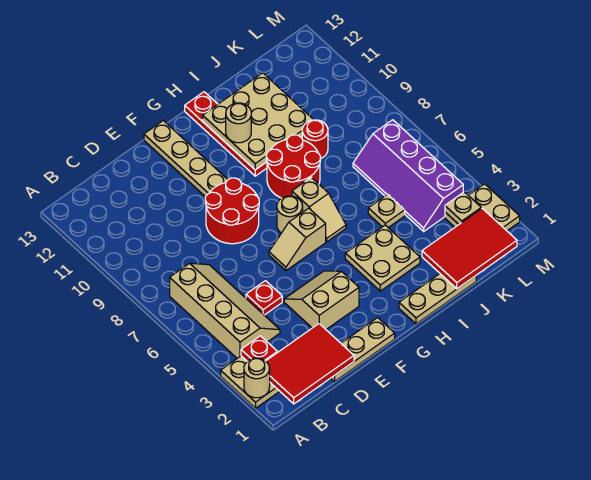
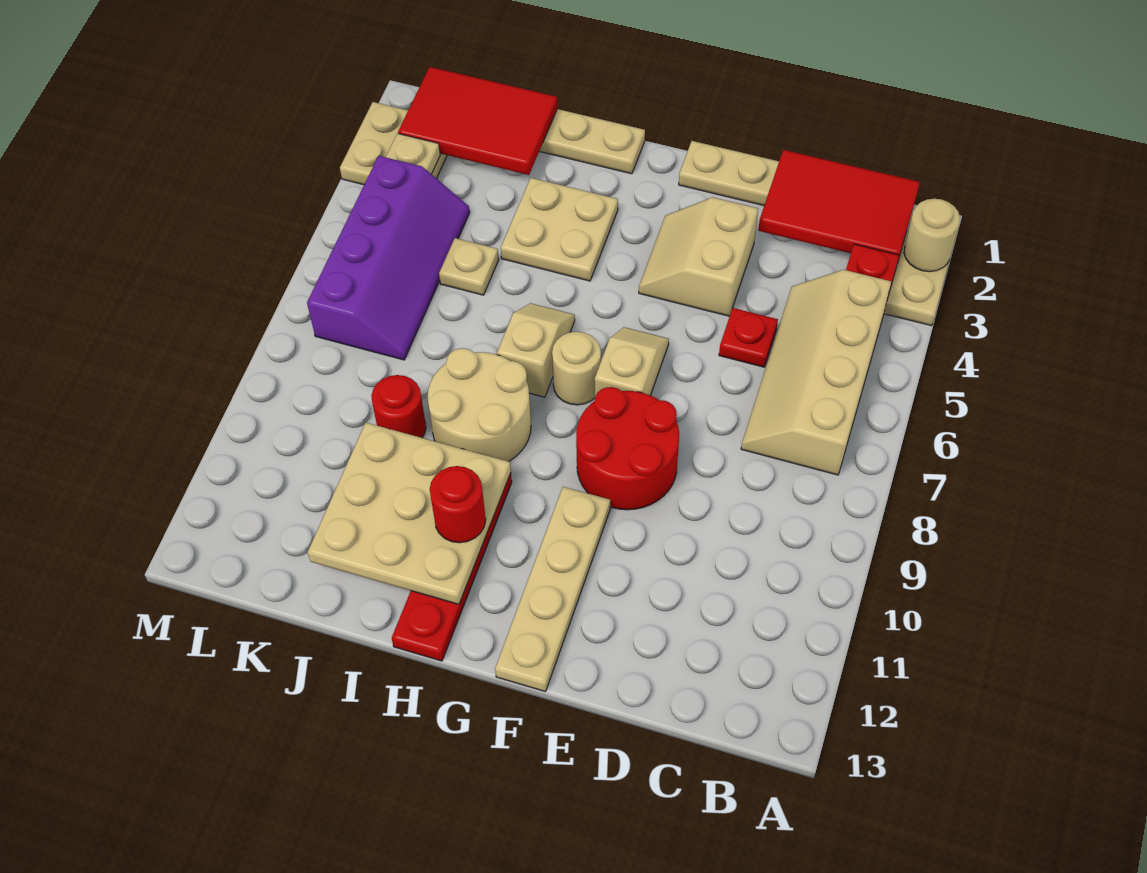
tan slope E3:F4 level 1 top 3 -> tan slope E3:F4 level 1 top E
tan slope F6:G6 level 1 top G -> tan slope F6:F7 level 1 top 7
red round brick H8:I9 level 1 -> tan round brick H8:I9 level 1
tan round brick H11 level 3 -> red round brick H11 level 3

